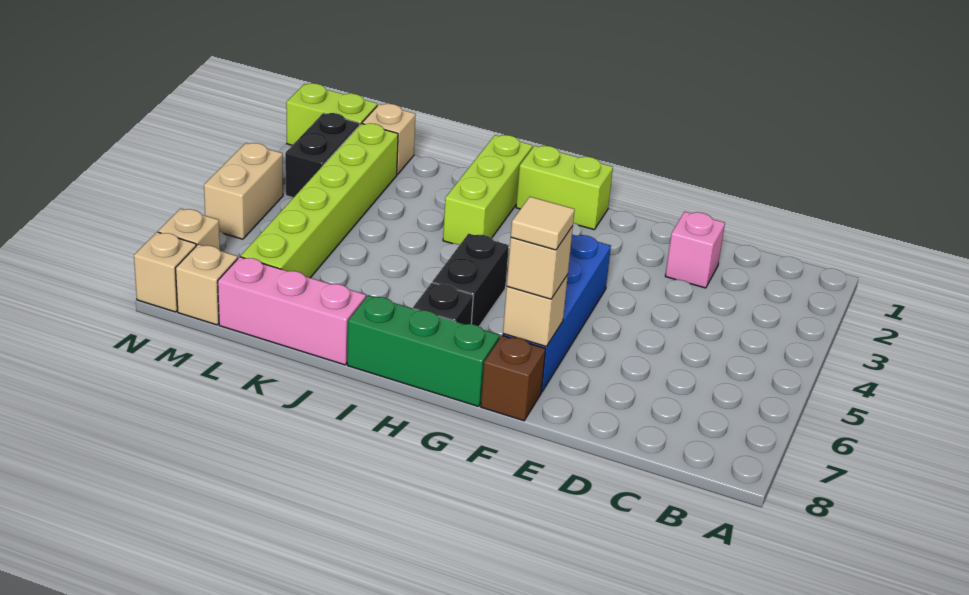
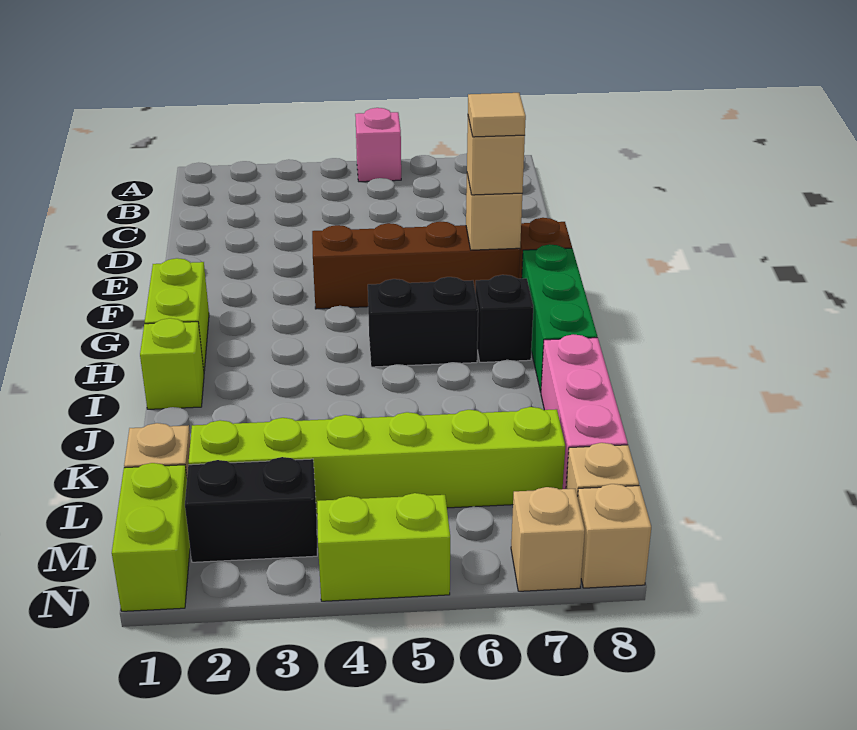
pink brick D2 level 1 -> pink brick A5 level 1
blue brick F4:F7 level 1 -> brown brick F4:F7 level 1
lime brick I1:I3 level 1 -> lime brick I1 level 1
tan brick N4:N5 level 1 -> lime brick N4:N5 level 1

